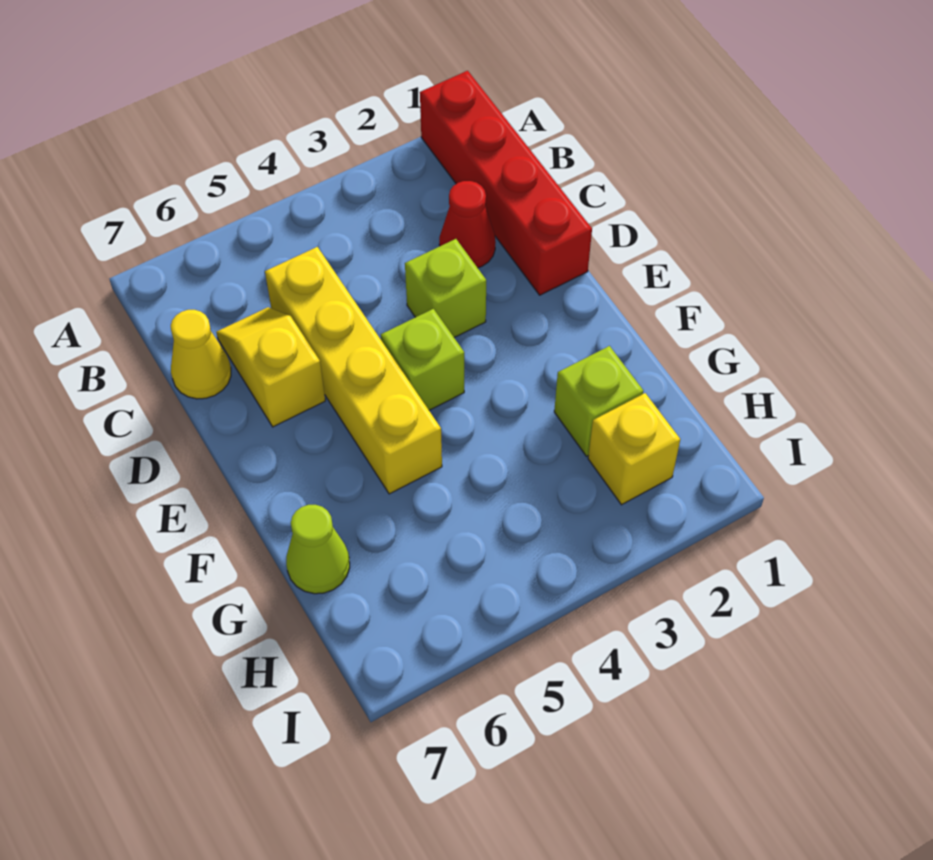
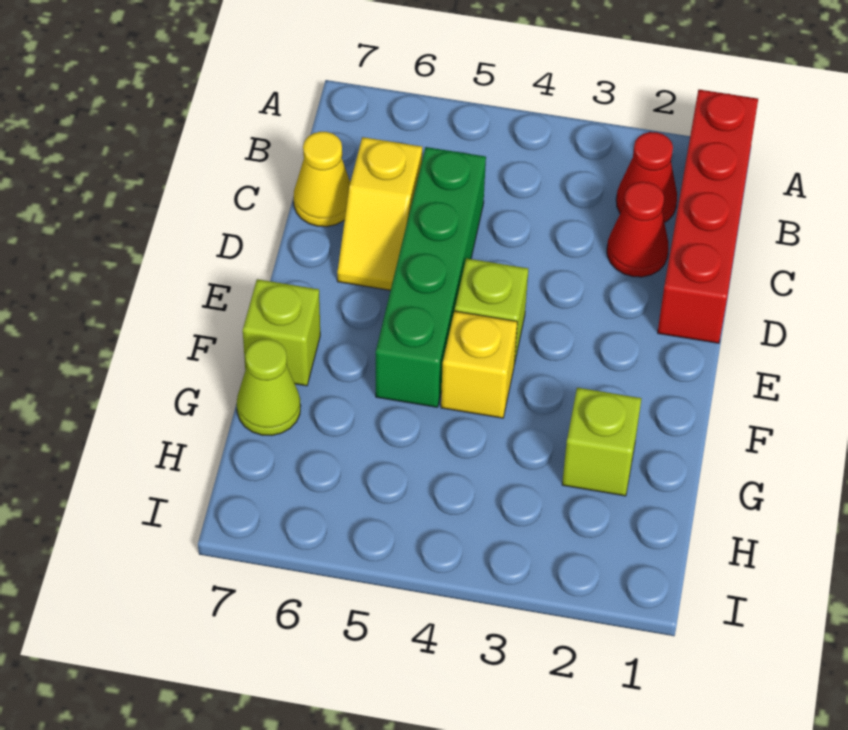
none -> red cone B2 level 1
yellow brick C5:F5 level 1 -> green brick C5:F5 level 1
yellow slope C6:D6 level 1 top D -> yellow slope C6:D6 level 1 top C
lime brick D3 level 1 -> lime brick F7 level 1
yellow brick H2 level 1 -> yellow brick F4 level 1

